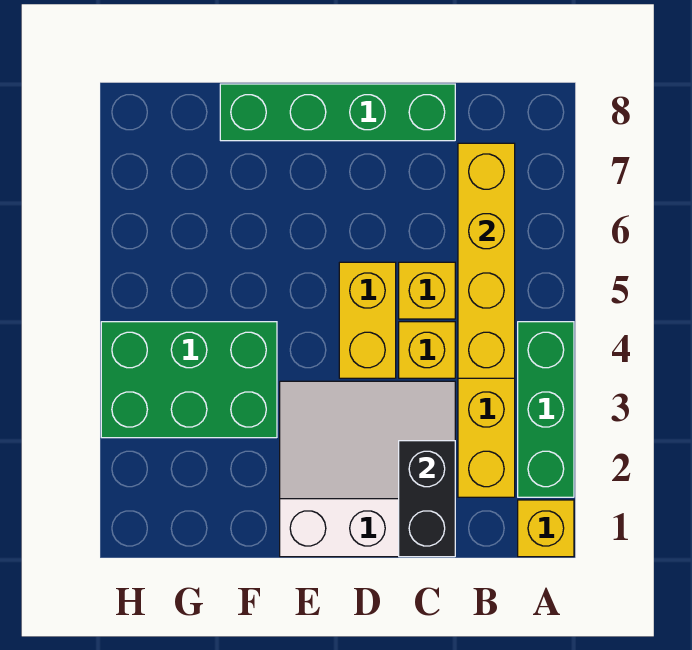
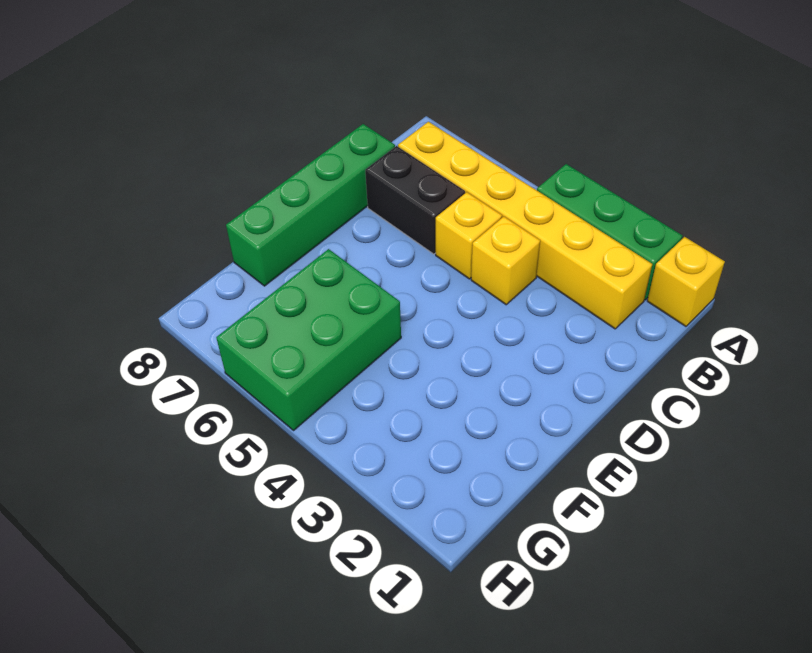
yellow brick B4:B7 level 2 -> none
white slope C1:E3 level 1 top 1 -> none
black brick C1:C2 level 2 -> black brick C6:C7 level 1
yellow brick D4:D5 level 1 -> none
green brick F3:H4 level 1 -> green brick F5:H6 level 1

